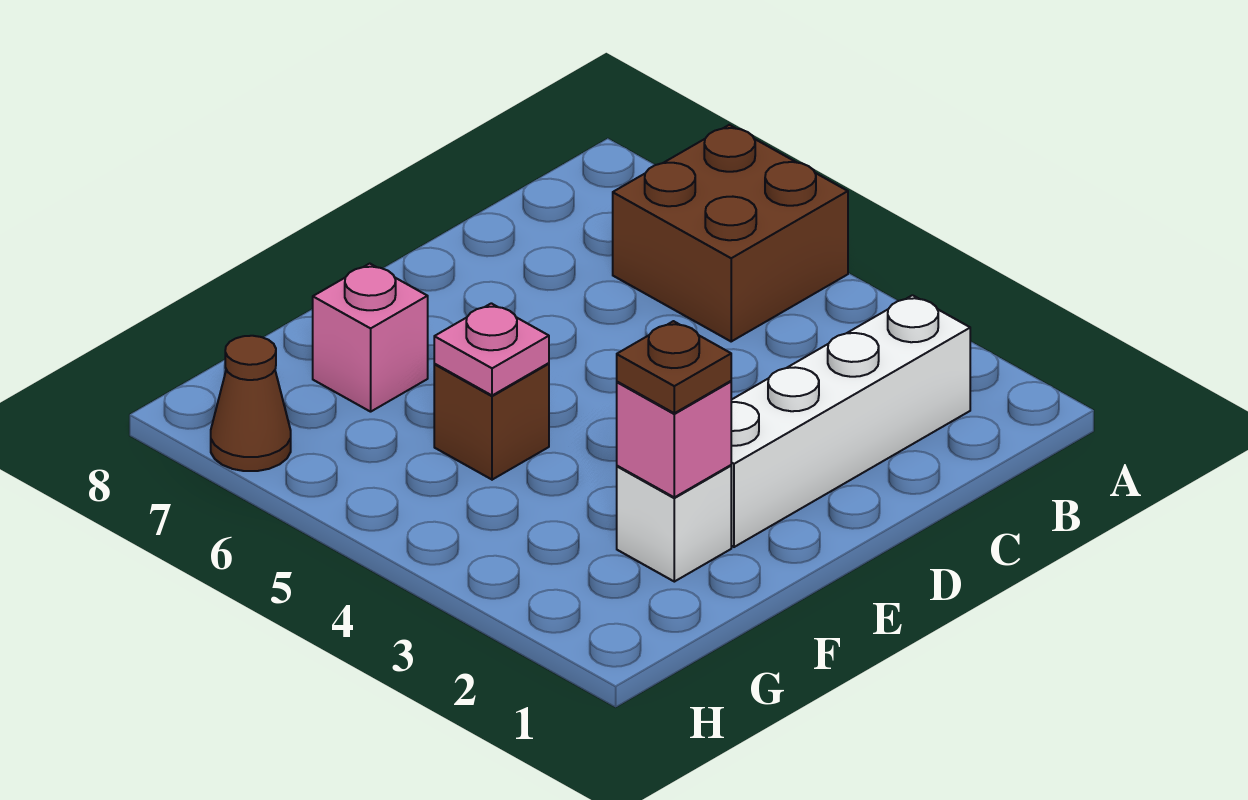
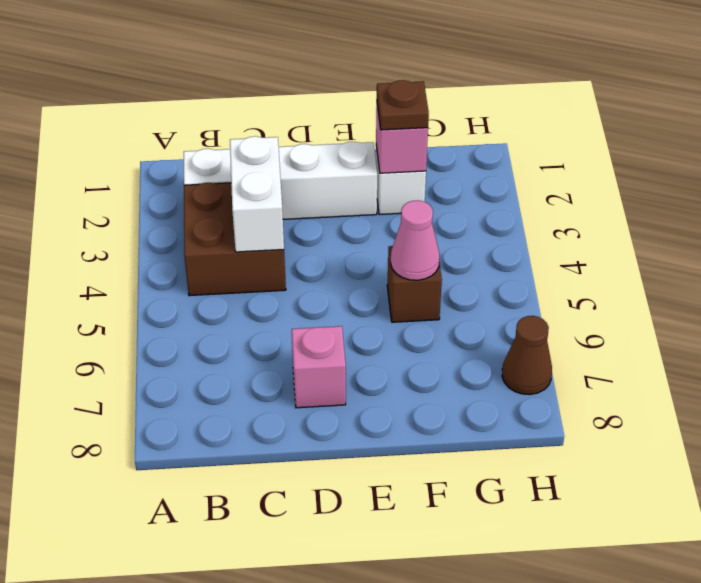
brown brick A5:B6 level 1 -> brown brick B3:C4 level 1
none -> white brick C3:C4 level 2
pink plate F5 level 2 -> pink cone F5 level 2
pink brick F7 level 1 -> pink brick D7 level 1

